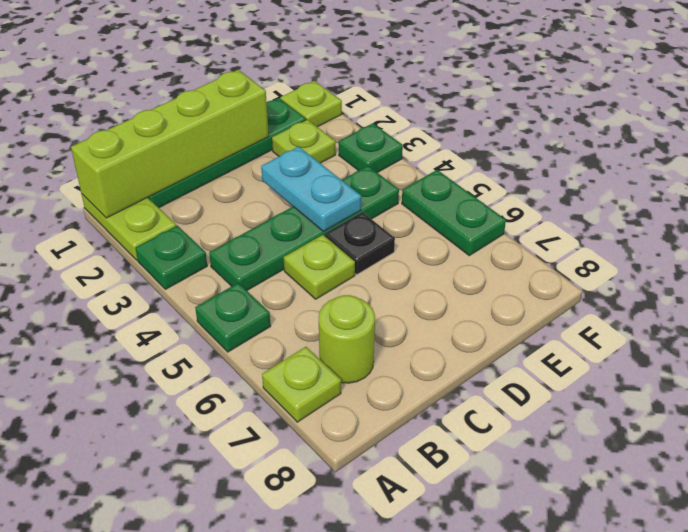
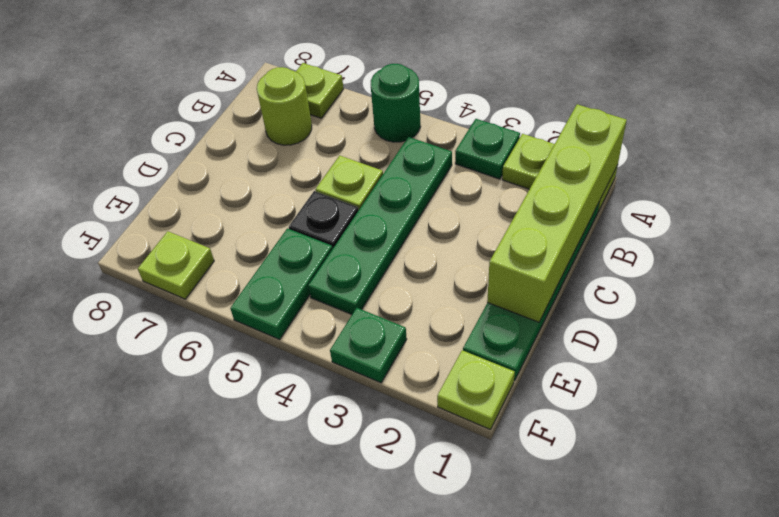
green plate A5 level 1 -> green round brick A5 level 1
cyan plate D3:D4 level 2 -> none
lime plate E2 level 1 -> lime plate F7 level 1
green plate F5:F6 level 1 -> green plate E5:F5 level 1

